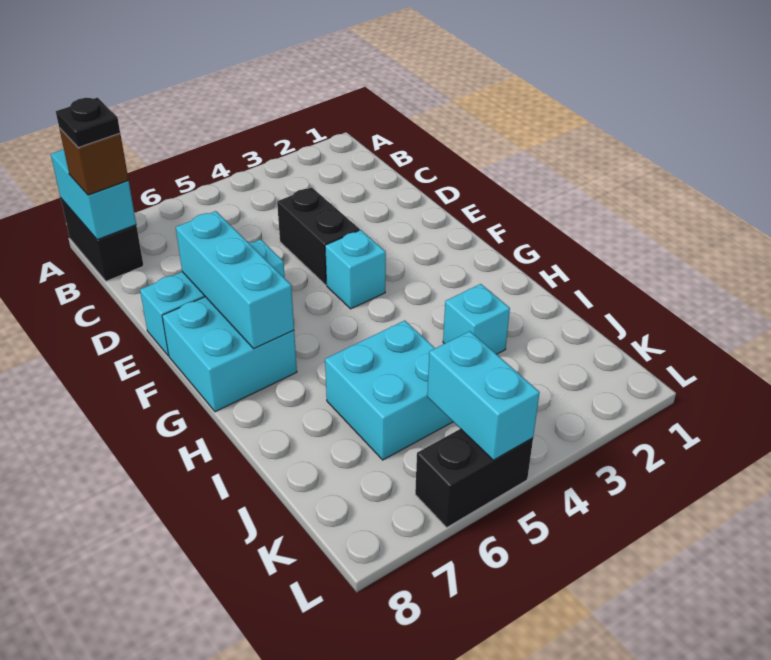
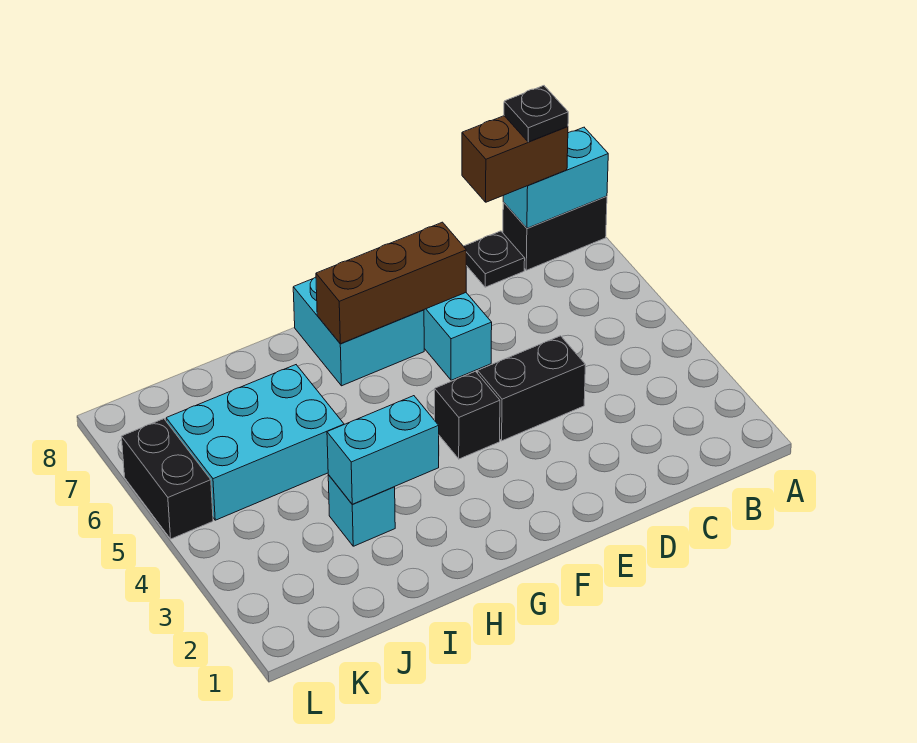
brown brick B8 level 3 -> brown brick B8:C8 level 3
none -> black plate C8 level 1
cyan brick E7:G7 level 2 -> brown brick E7:G7 level 2
cyan brick F4 level 1 -> black brick F4 level 1
cyan brick I5:J6 level 1 -> cyan brick I5:K6 level 1
cyan brick K5:L5 level 2 -> cyan brick H3:I3 level 2

